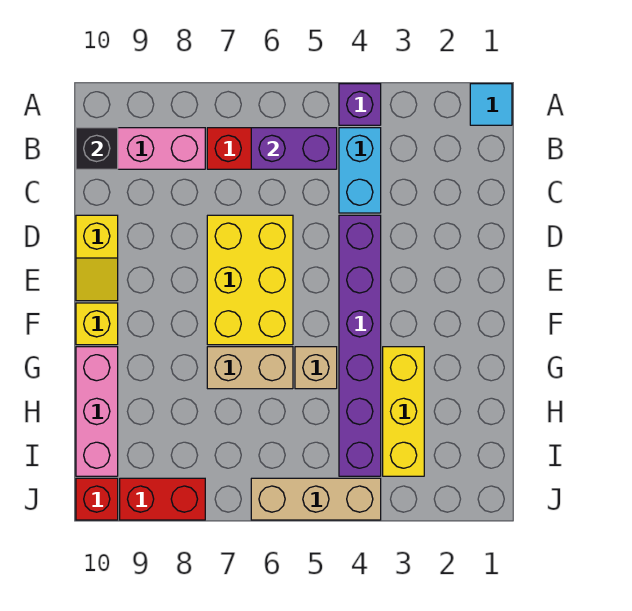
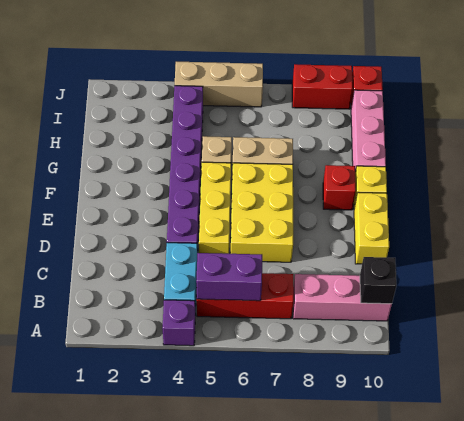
cyan tile A1 level 1 -> none
yellow slope D10:E10 level 1 top D -> yellow brick D10:E10 level 1
none -> red brick F9 level 1
yellow brick G3:I3 level 1 -> yellow brick D5:F5 level 1

